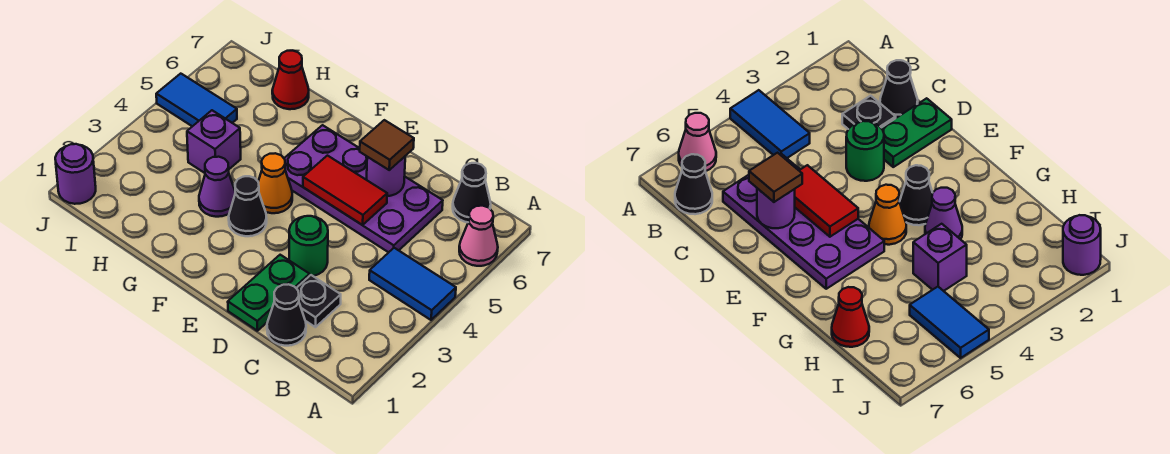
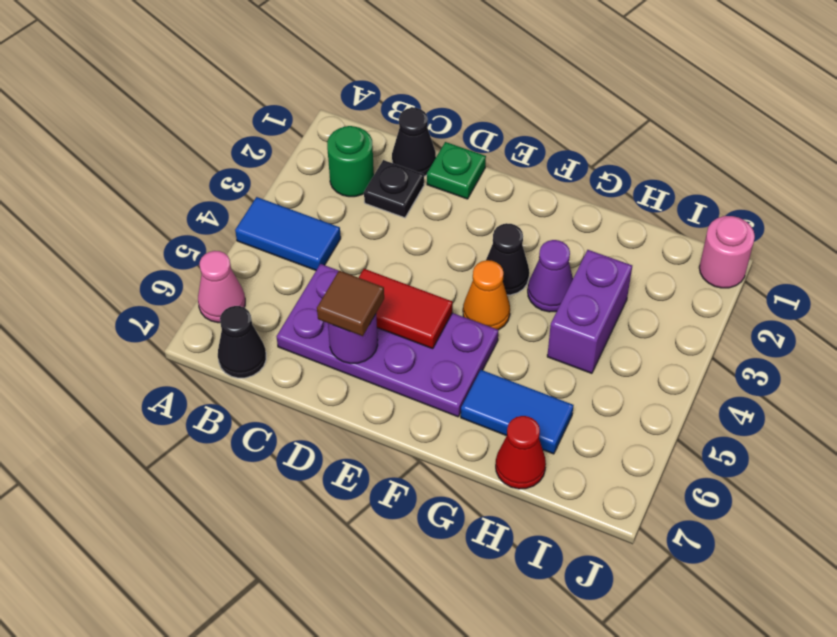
green plate D1:D2 level 1 -> green plate D1 level 1
green round brick D3 level 1 -> green round brick B2 level 1
purple brick H4 level 1 -> purple brick H3:H4 level 1
blue tile I5:J5 level 1 -> blue tile G6:H6 level 1
purple round brick J1 level 1 -> pink round brick J1 level 1

